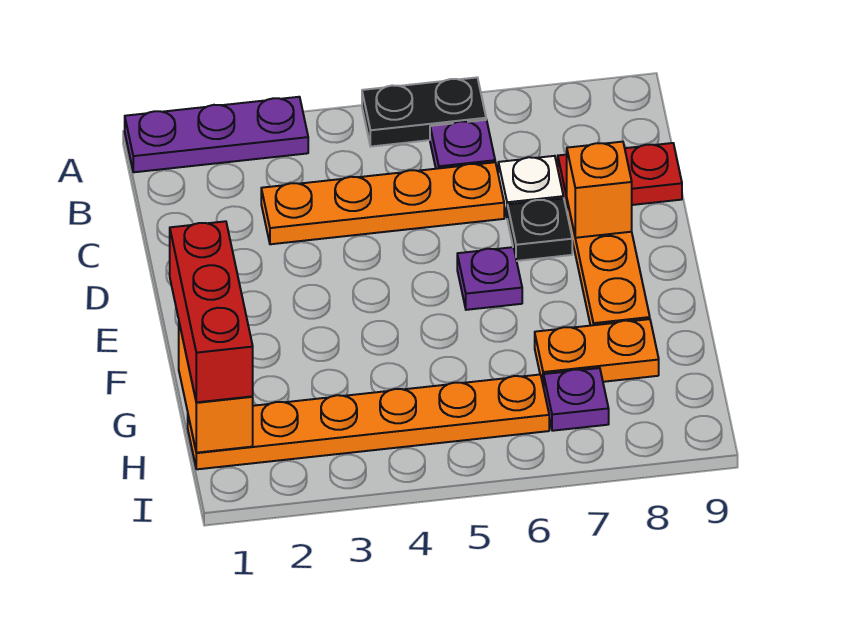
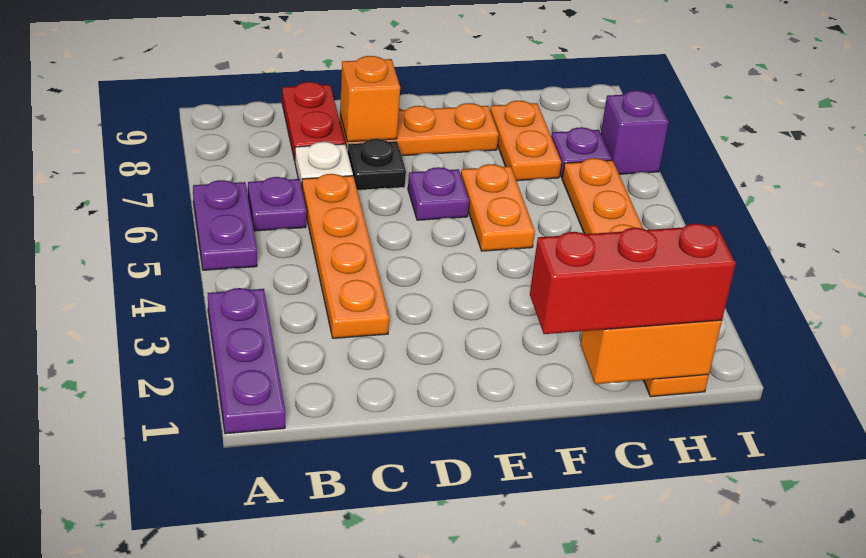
black plate A5:A6 level 1 -> purple plate A5:A6 level 1
none -> orange plate F5:F6 level 1
none -> purple brick I7 level 1

